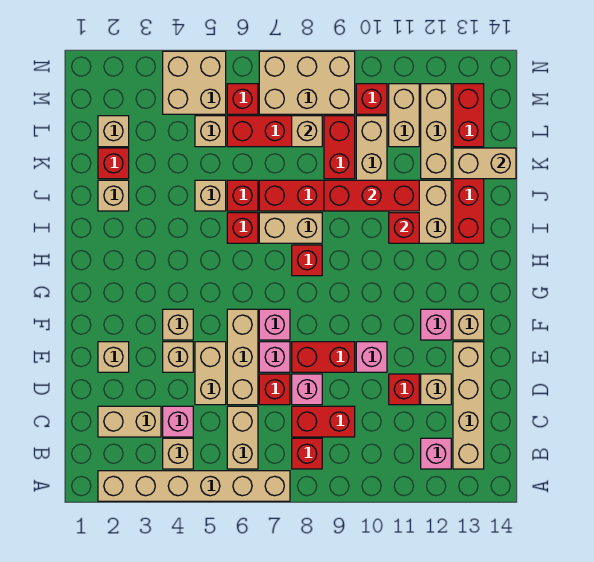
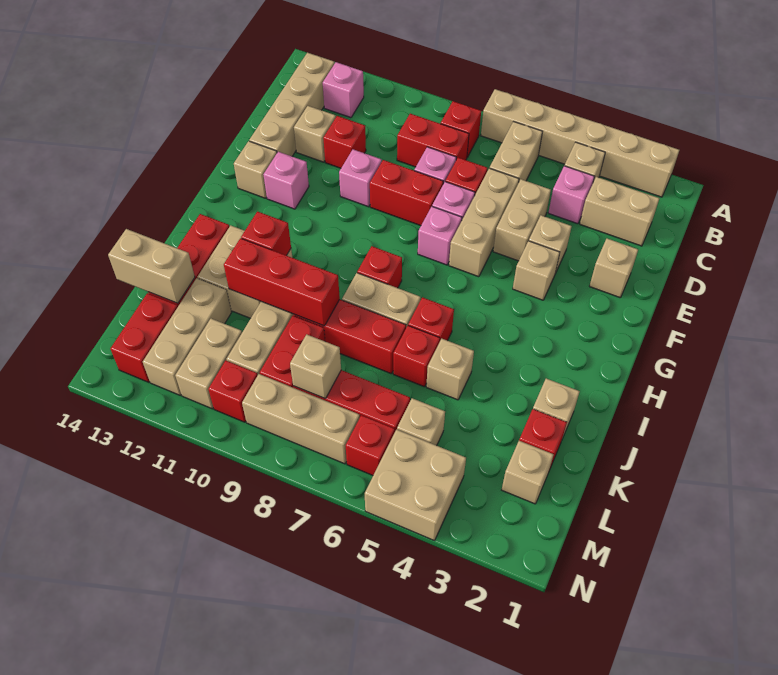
tan brick M7:N9 level 1 -> tan brick M7:M9 level 1

